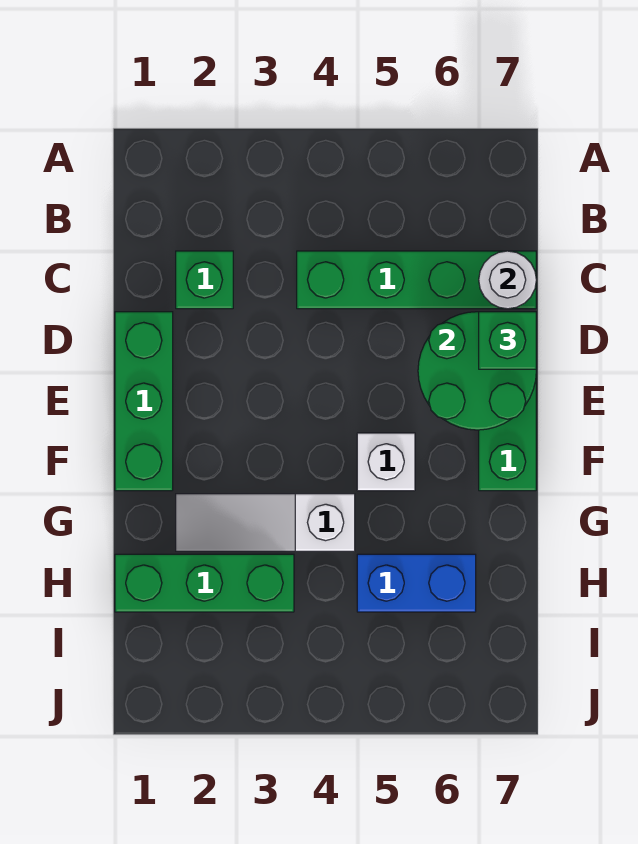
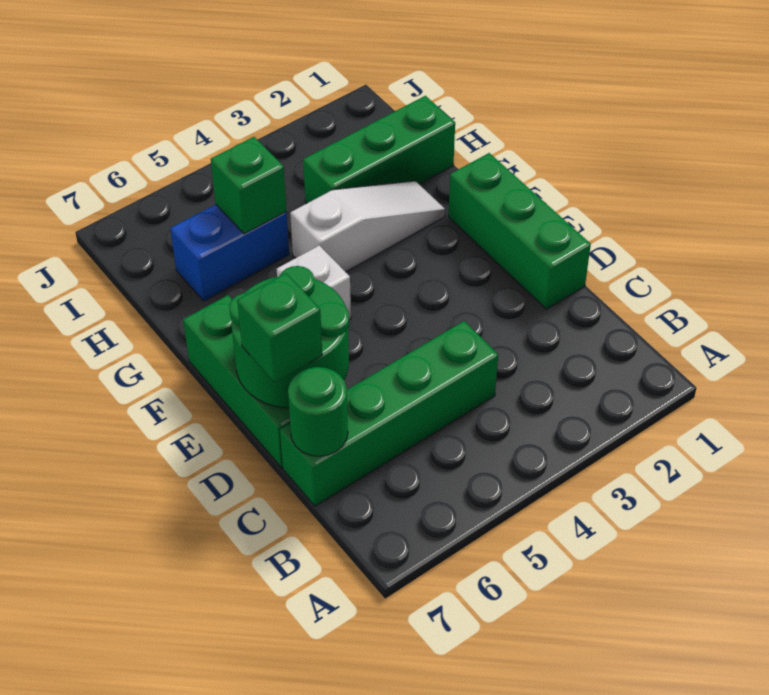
green brick C2 level 1 -> green brick H5 level 2
white round brick C7 level 2 -> green round brick C7 level 2

